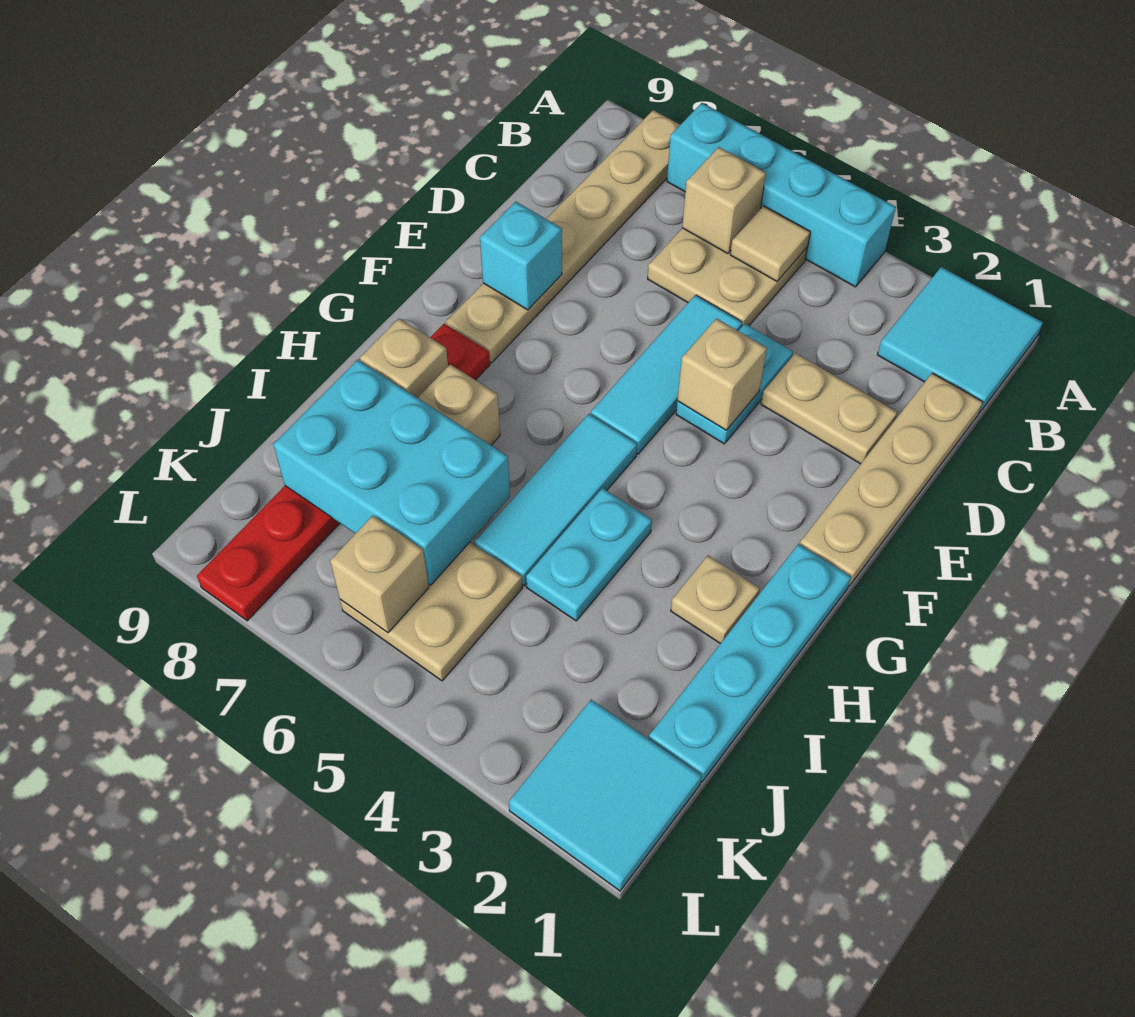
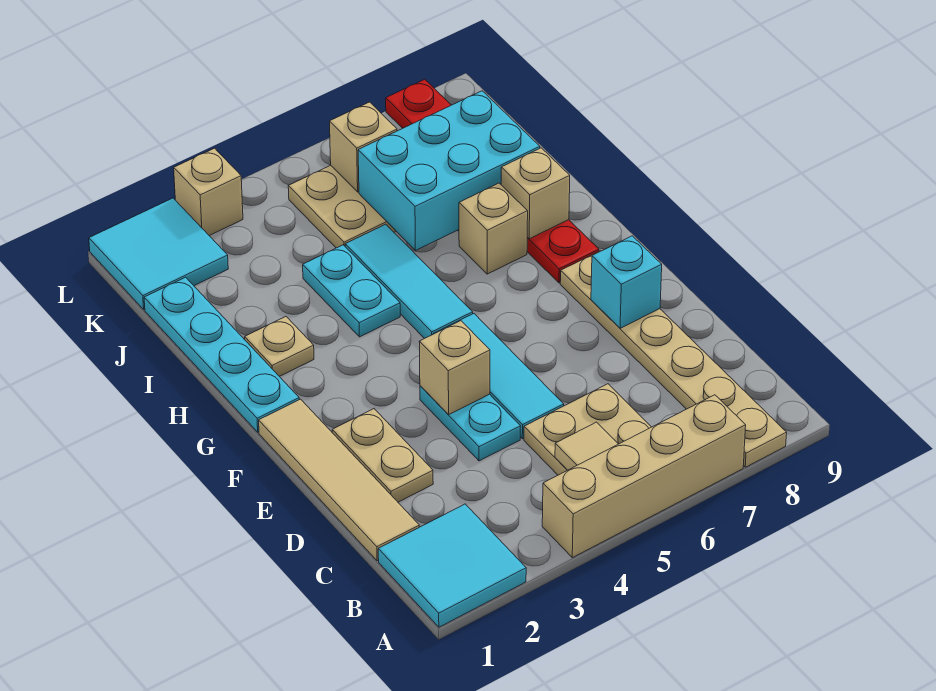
cyan brick A4:A7 level 1 -> tan brick A4:A7 level 1
tan brick B6 level 2 -> tan brick L3 level 1
tan plate C1:F1 level 1 -> tan tile C1:F1 level 1
tan plate D2:D3 level 1 -> tan plate D2:E2 level 1

